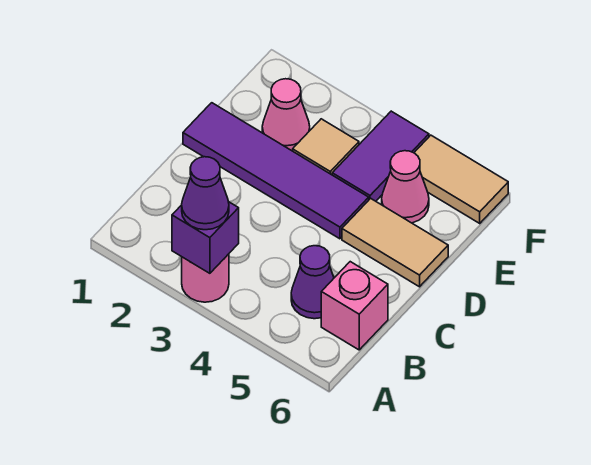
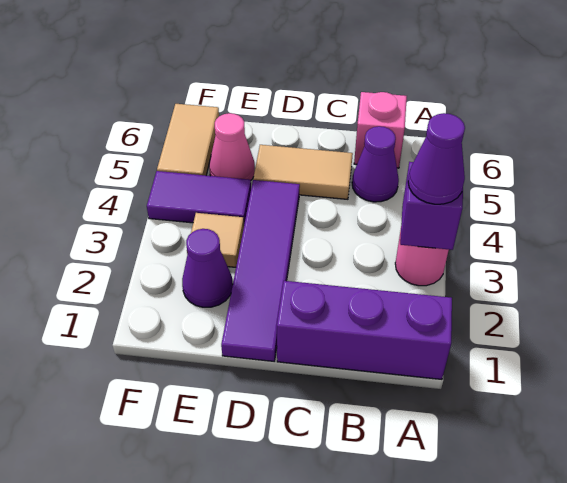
none -> purple brick A1:C1 level 1
tan tile D5:D6 level 1 -> tan tile C5:D5 level 1
pink cone E2 level 1 -> purple cone E2 level 1

